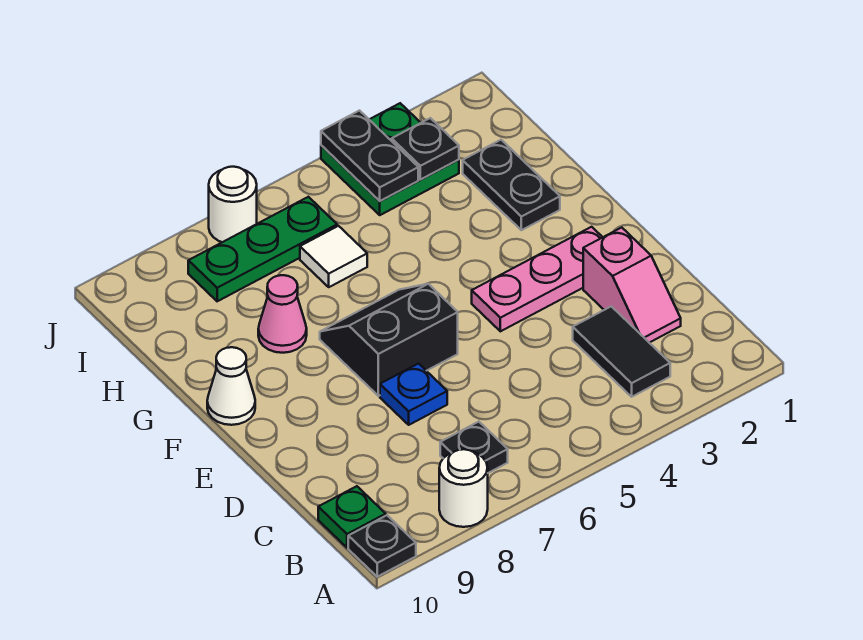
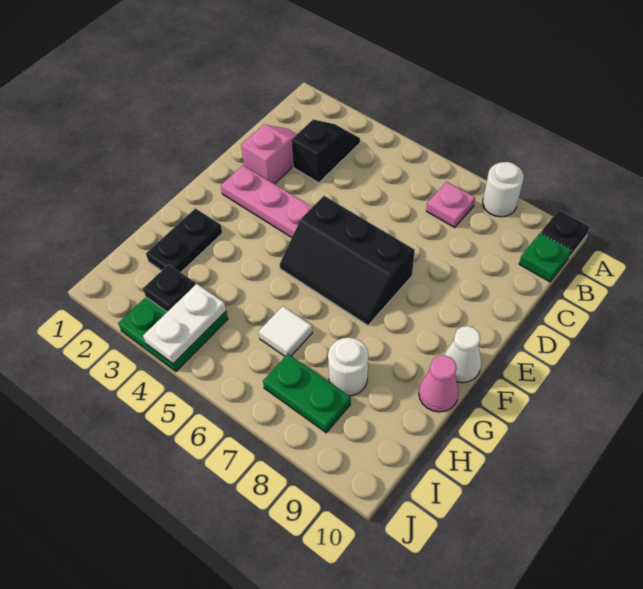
black tile B3:C3 level 1 -> black slope B3:C3 level 1 top C
black plate B7 level 1 -> pink plate B7 level 1
blue plate D7 level 1 -> none
black slope E6:F7 level 1 top E -> black slope E5:F7 level 1 top E
pink cone G8 level 1 -> pink cone G10 level 1
black plate I4:J4 level 2 -> white plate I4:J4 level 2
green plate I6:I8 level 1 -> green plate I7:I8 level 1
white round brick J7 level 1 -> white round brick H8 level 1

